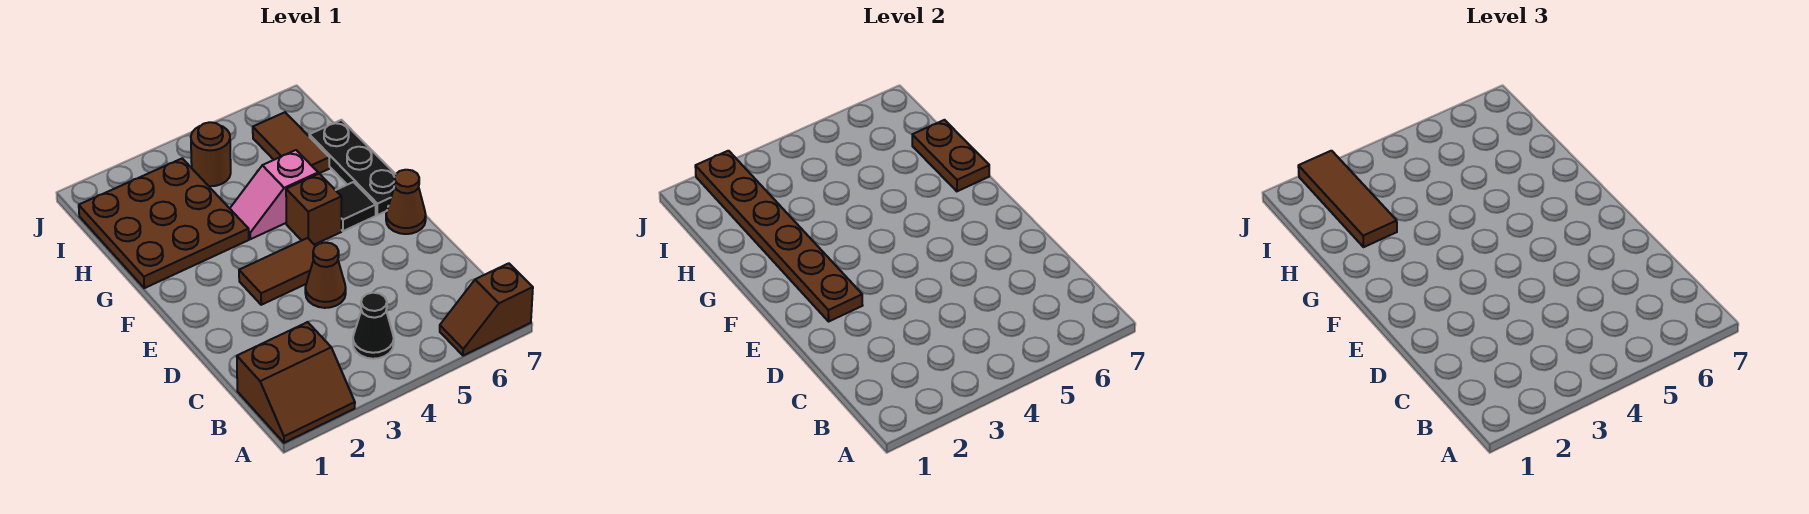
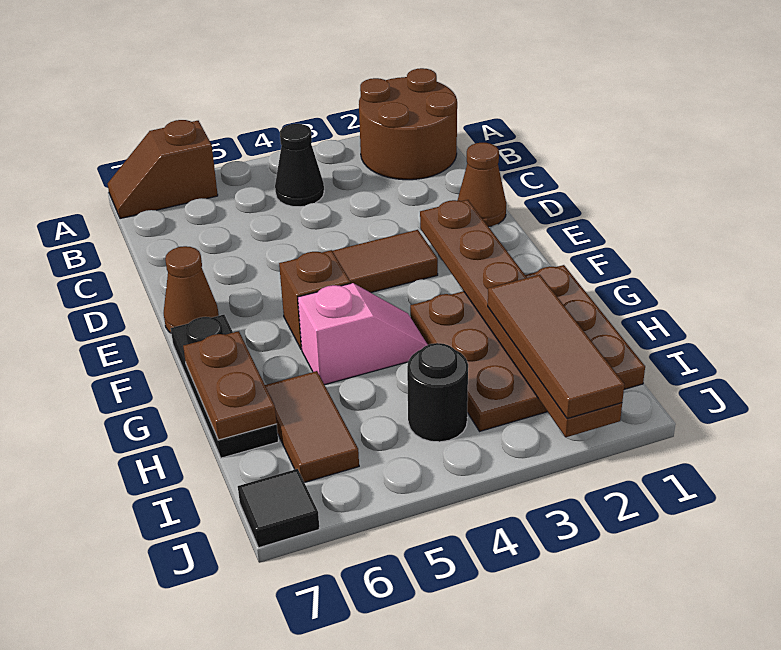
brown slope A1:B2 level 1 top B -> brown round brick A1:B2 level 1
brown slope A6:A7 level 1 top 7 -> brown slope A6:A7 level 1 top 6
brown cone D4 level 1 -> brown cone D1 level 1
black tile F6 level 1 -> black tile J7 level 1
brown round brick I4 level 1 -> black round brick I4 level 1

